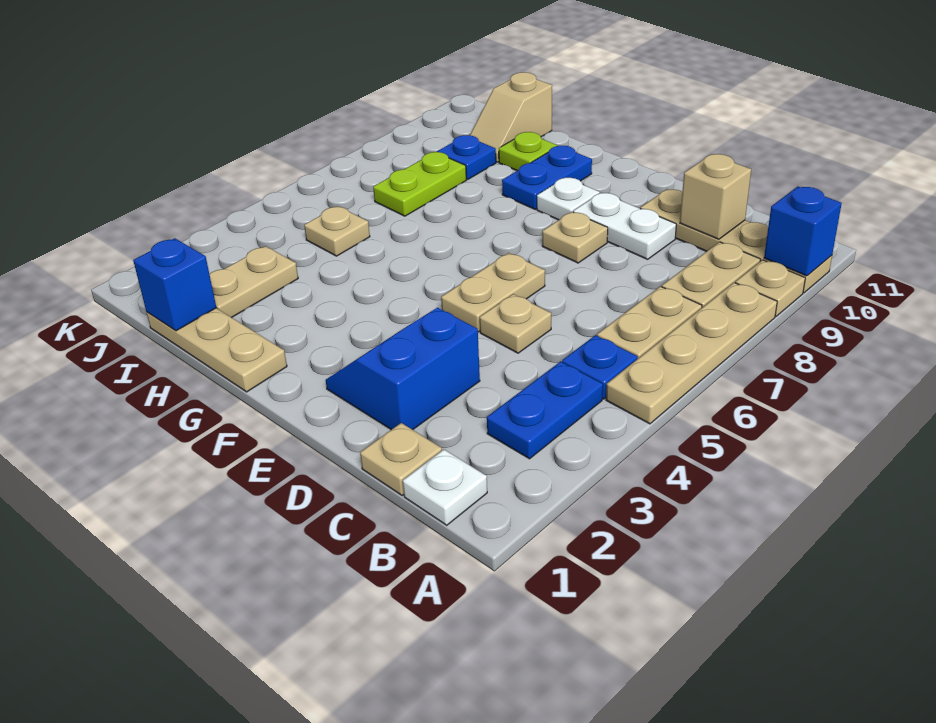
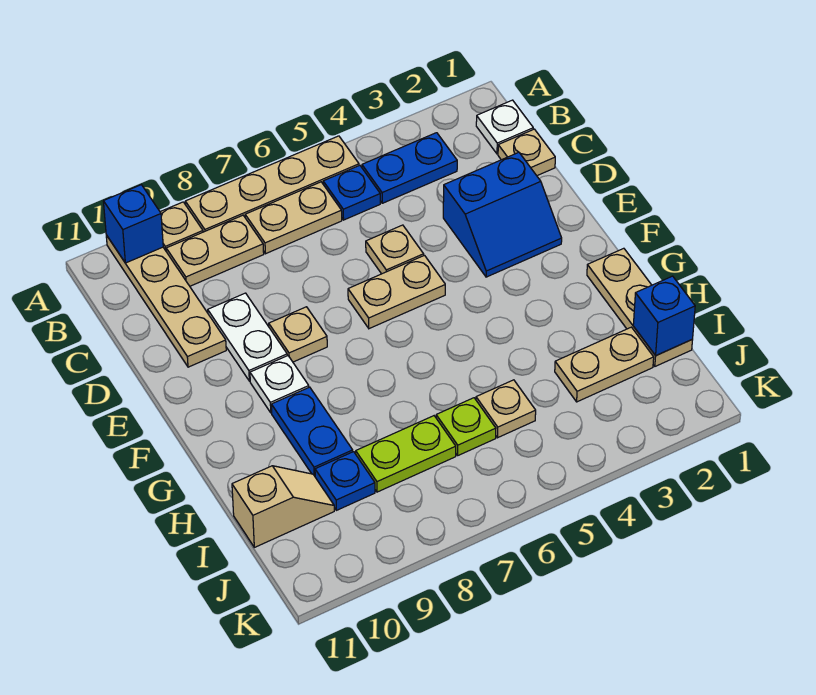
tan brick C10 level 2 -> none
blue plate G9:G10 level 1 -> blue plate G9:H9 level 1
lime plate H10 level 1 -> lime plate I6 level 1

